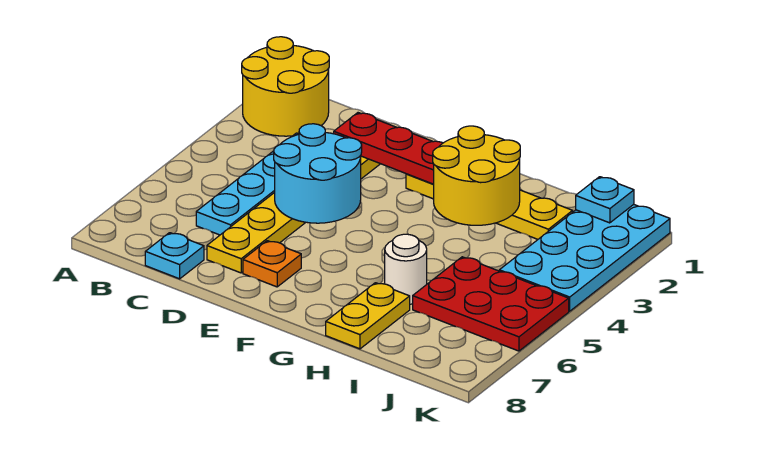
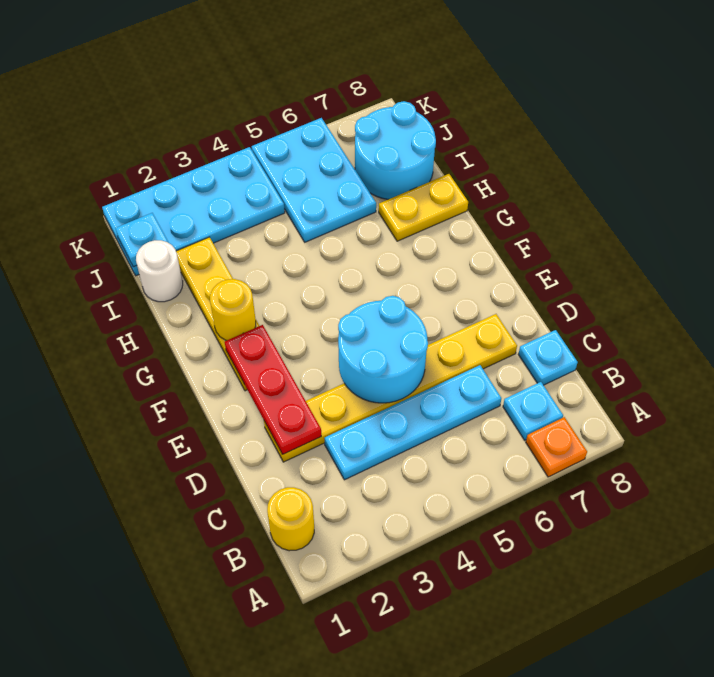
yellow round brick A1:B2 level 1 -> yellow round brick B1 level 1
none -> cyan plate B7 level 1
orange plate E7 level 1 -> orange plate A7 level 1
yellow round brick G2:H3 level 2 -> yellow round brick G2 level 2
white round brick H6 level 1 -> white round brick I1 level 1
red plate I5:K6 level 1 -> cyan plate I5:K6 level 1
none -> cyan round brick I7:J8 level 1

